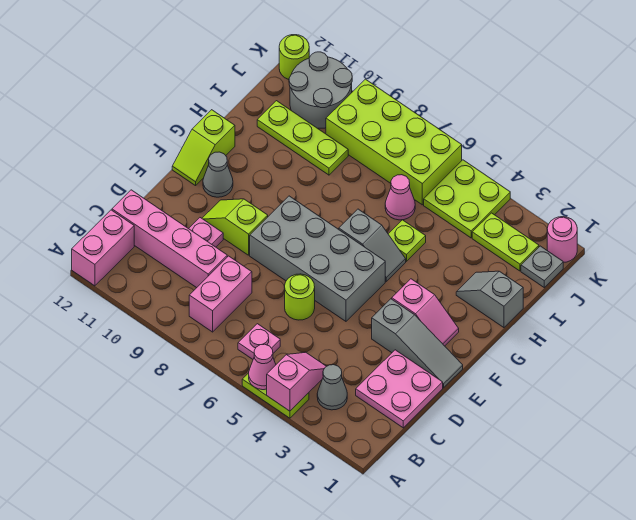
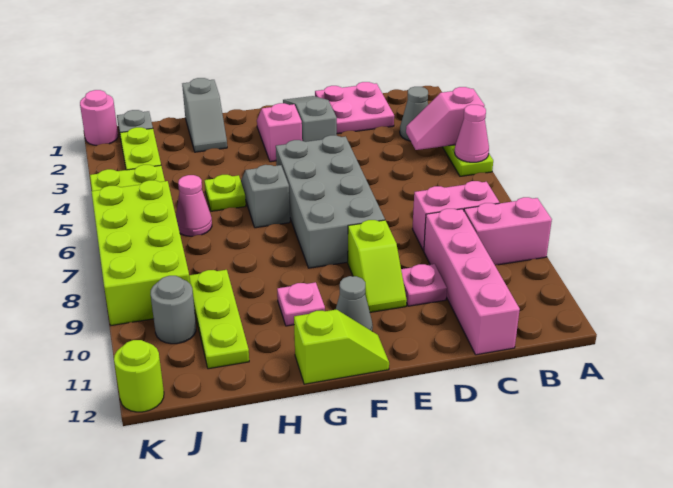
pink brick A12:B12 level 1 -> pink brick A9:B9 level 1
pink plate B6 level 1 -> pink plate G10 level 1
lime round brick D6 level 1 -> none
grey round brick J10:K11 level 1 -> grey round brick J10 level 1

